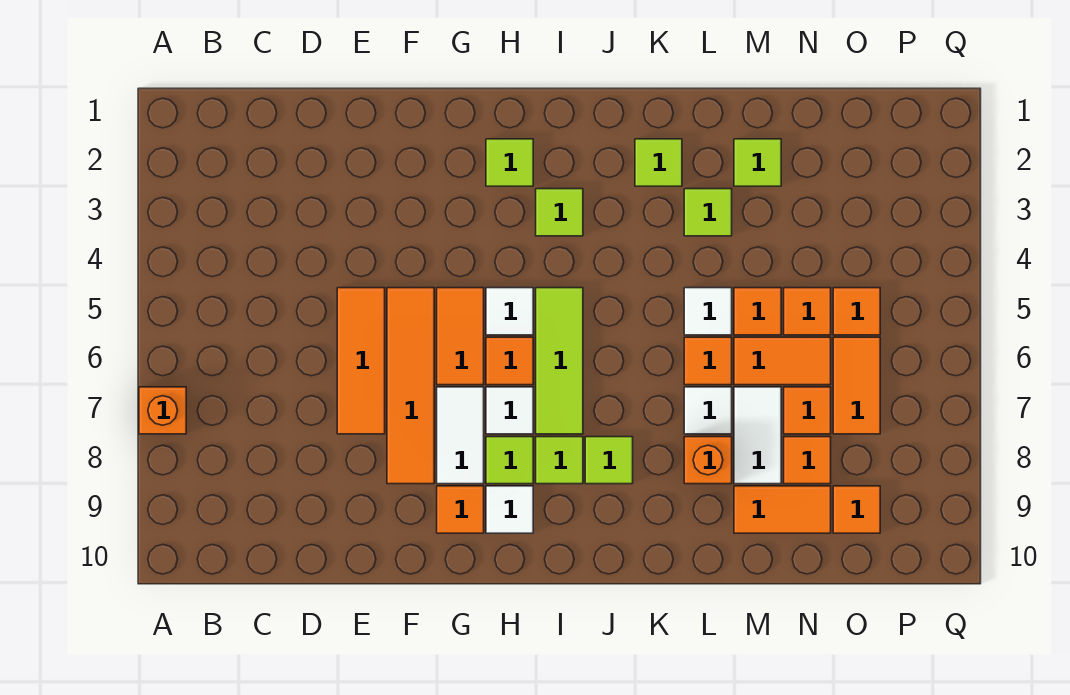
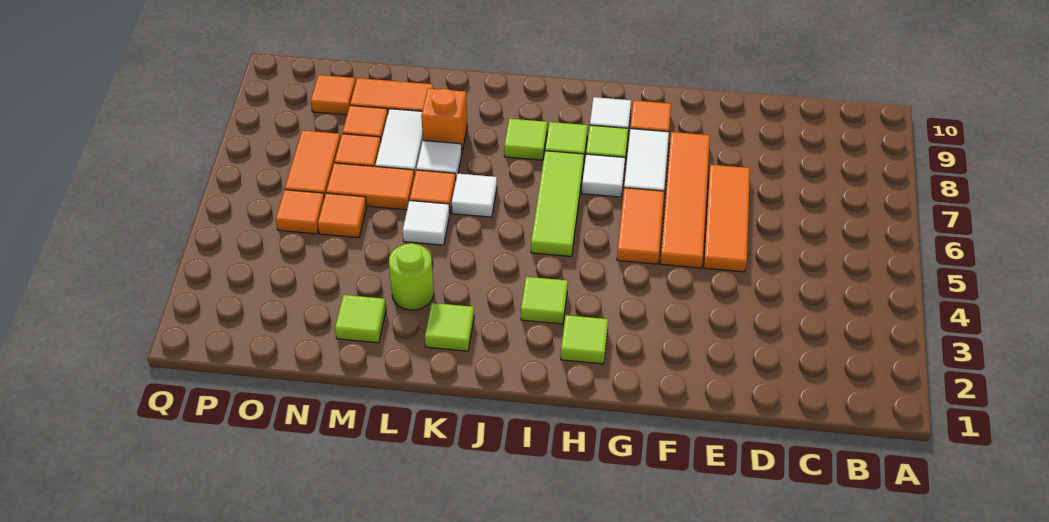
orange brick A7 level 1 -> none
white tile H5 level 1 -> white tile K6 level 1
orange tile H6 level 1 -> none
lime tile L3 level 1 -> lime round brick L3 level 1
orange tile M5 level 1 -> none

